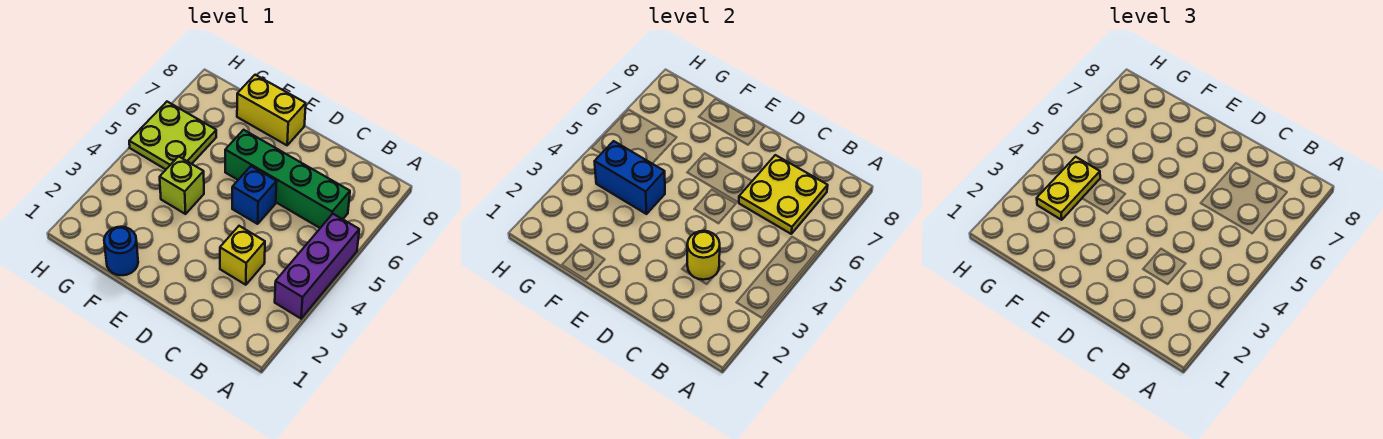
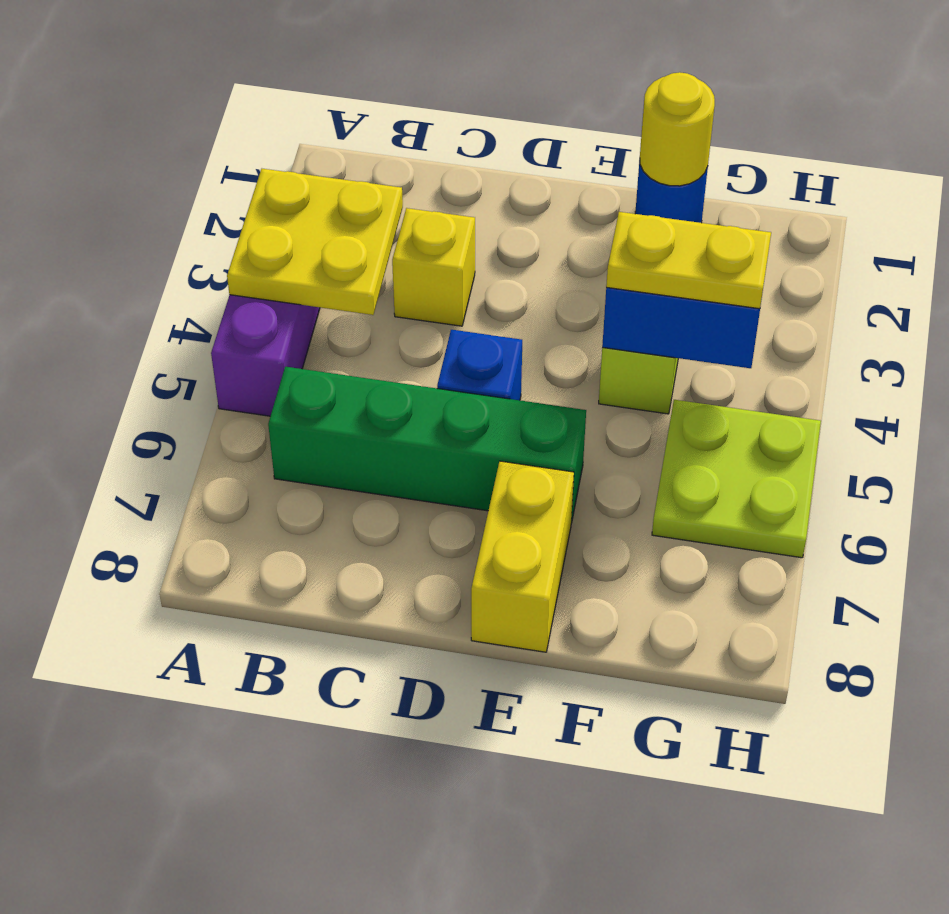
yellow plate B6:C7 level 2 -> yellow plate A3:B4 level 2
yellow round brick C3 level 2 -> yellow round brick F1 level 2
yellow brick E8:F8 level 1 -> yellow brick E7:E8 level 1
yellow plate G3:G4 level 3 -> yellow plate F4:G4 level 3

